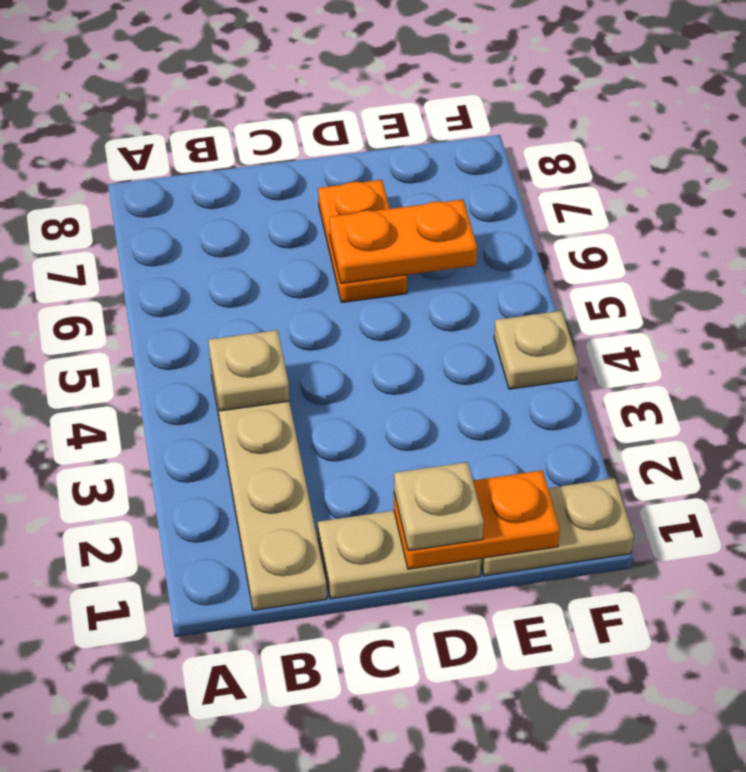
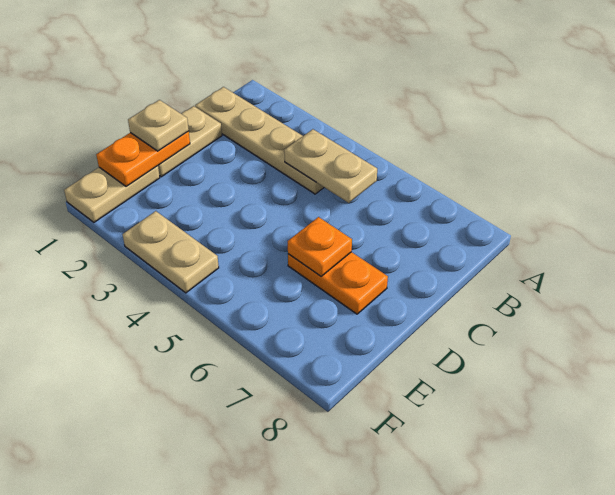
tan plate B4 level 2 -> tan plate B4:B5 level 2
orange plate D6:E6 level 2 -> orange plate D6 level 2
tan plate F4 level 1 -> tan plate F3:F4 level 1

